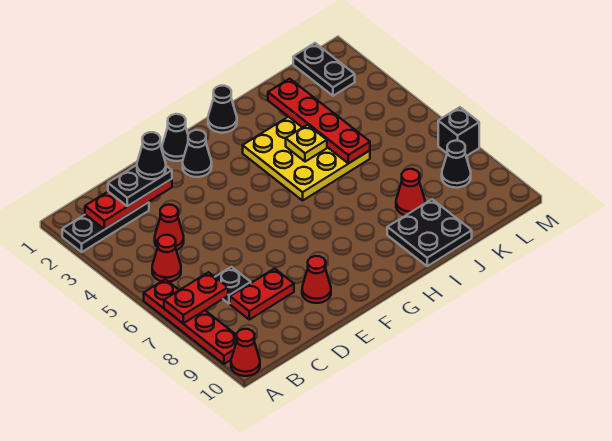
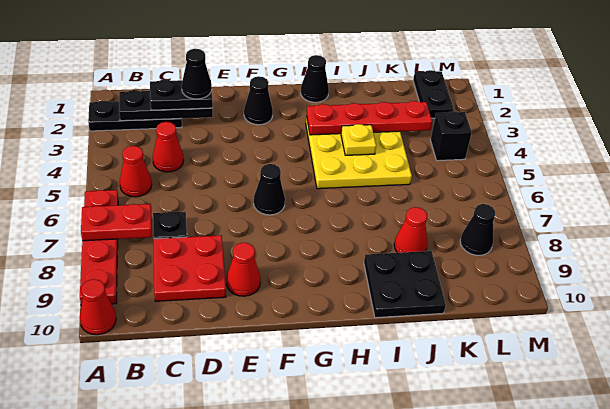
red plate B2:D2 level 2 -> black plate B2:D2 level 2
red plate C8:D8 level 1 -> red plate C8:D9 level 1
black cone F1 level 1 -> black cone F6 level 1
red plate J2:J5 level 2 -> red plate H3:K3 level 2
black brick M7 level 1 -> black brick L4 level 1

